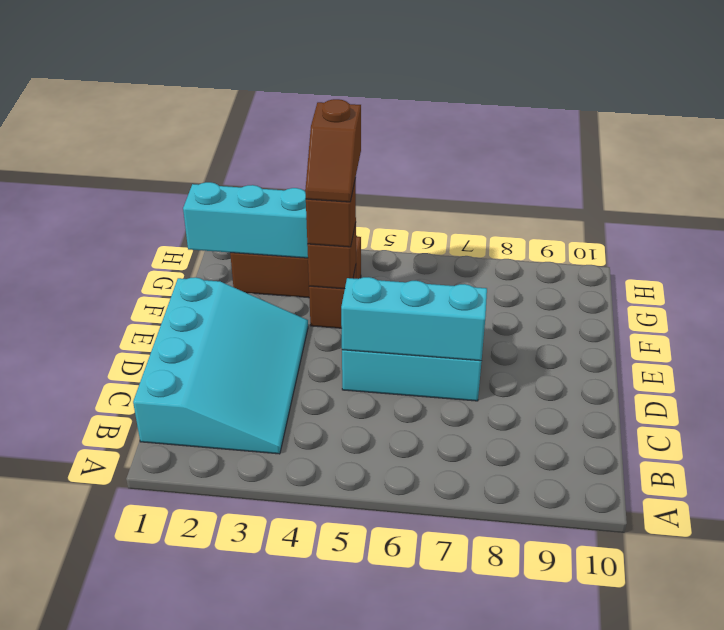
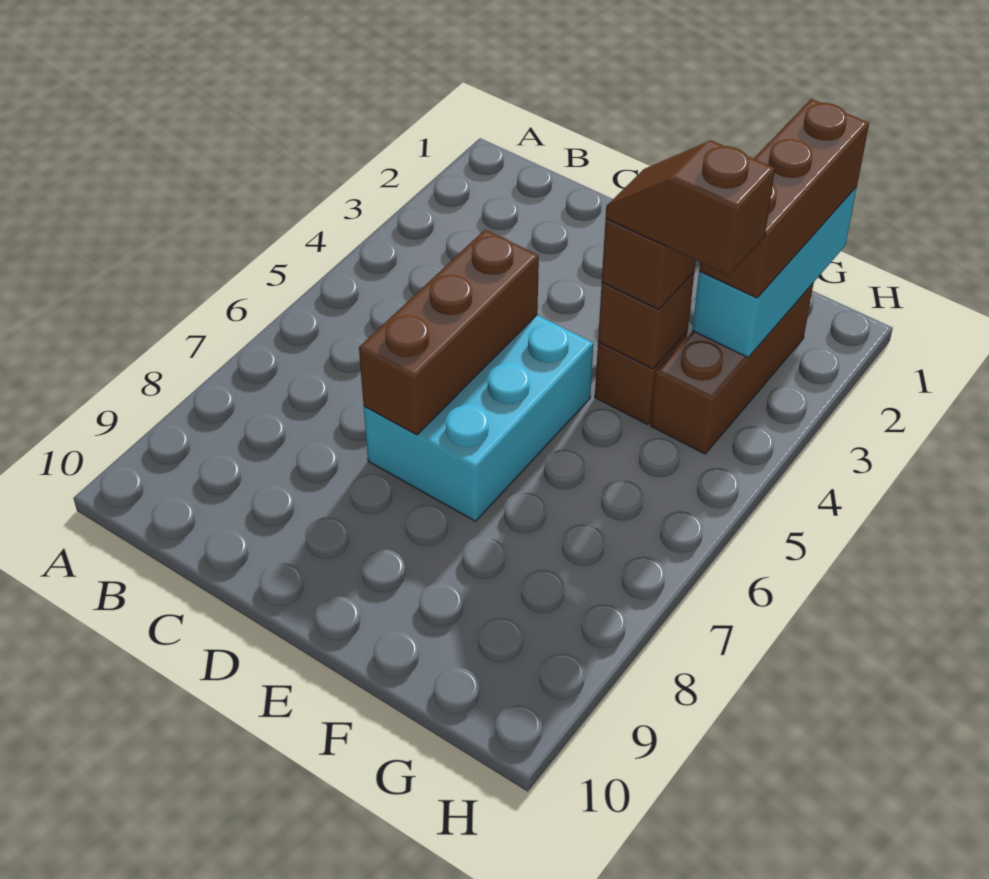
cyan slope B1:E3 level 1 top 1 -> none
cyan brick D5:D7 level 2 -> brown brick D5:D7 level 2
none -> brown brick G1:G3 level 3

